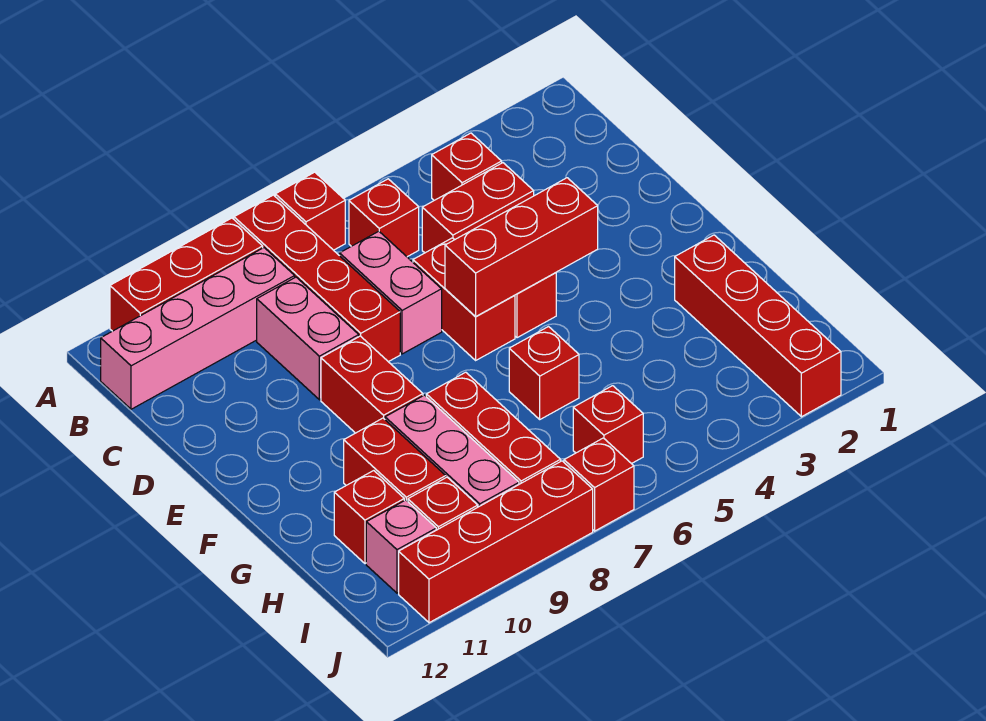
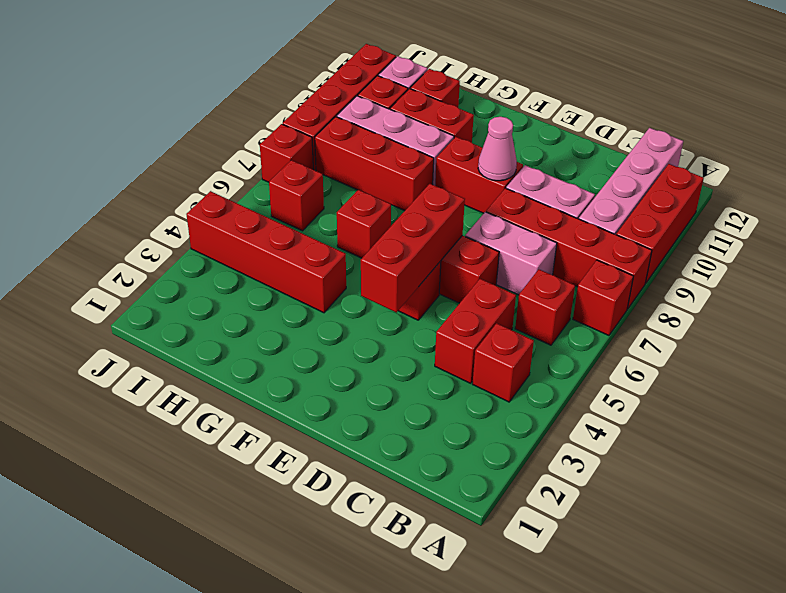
none -> pink cone E9 level 2
red brick G2:J2 level 1 -> red brick G4:J4 level 1

